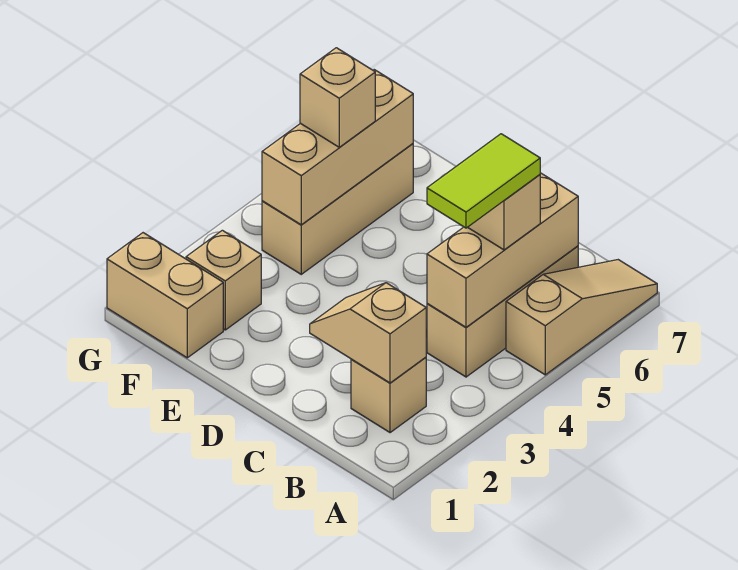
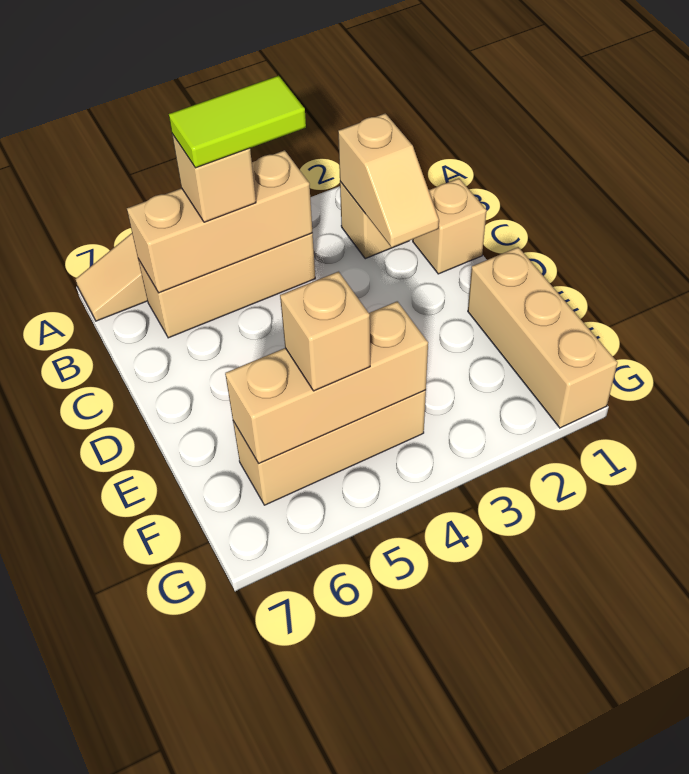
tan brick F1:G1 level 1 -> tan brick E1:G1 level 1
tan brick F2 level 1 -> tan brick C1 level 1

